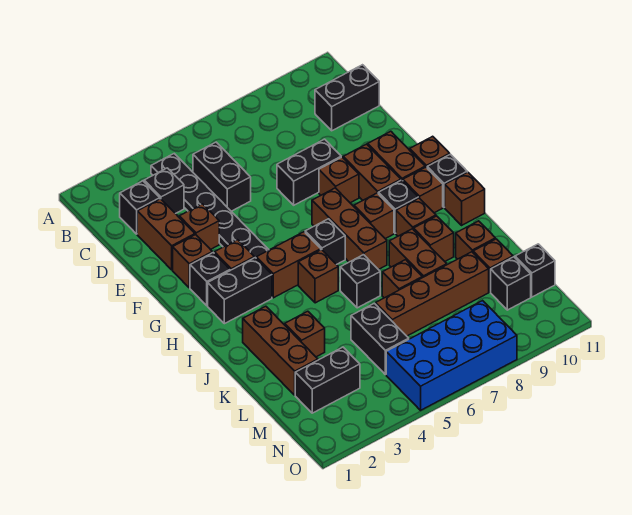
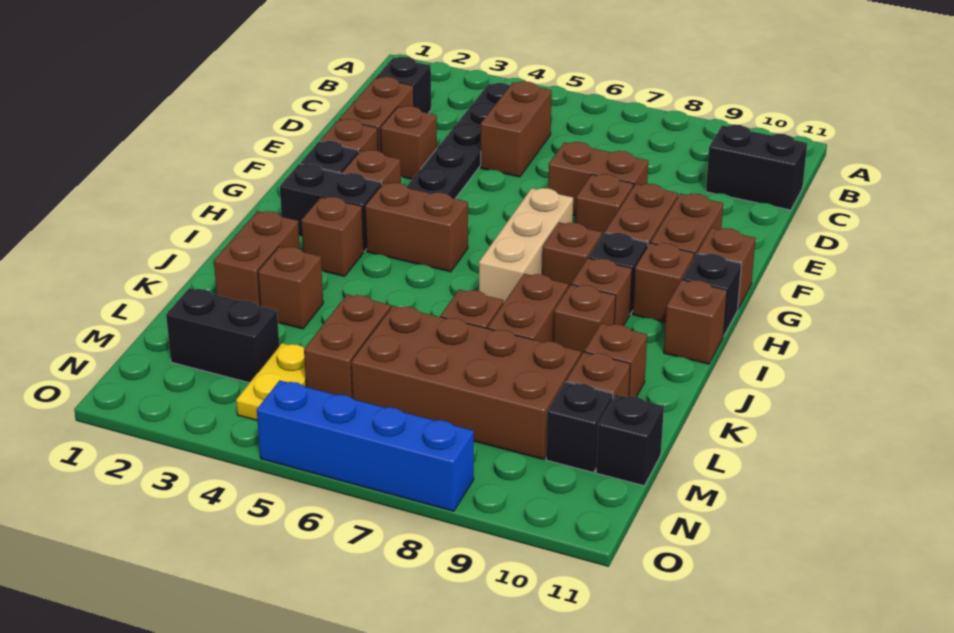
black brick C3 level 1 -> none
black brick C5:D5 level 1 -> brown brick C5:D5 level 1
black brick E7:E8 level 1 -> brown brick E7:E8 level 1
brown brick G7:I7 level 1 -> tan brick G7:I7 level 1
black brick H6 level 1 -> none
brown brick I5 level 1 -> brown brick I3 level 1
brown brick J2:L2 level 1 -> brown brick J2:K2 level 1
black brick J6 level 1 -> none
black brick L5:M5 level 1 -> brown brick L5:M5 level 1
brown brick L6:L9 level 1 -> brown brick L6:M9 level 1
none -> yellow plate M4:N4 level 1
blue brick N5:O8 level 1 -> blue brick O5:O8 level 1

